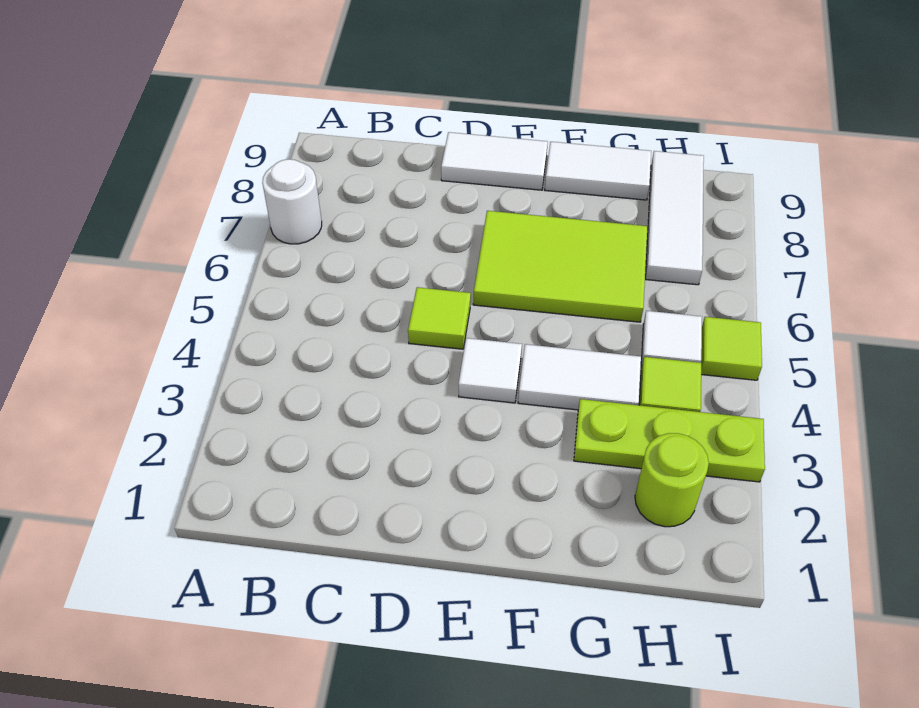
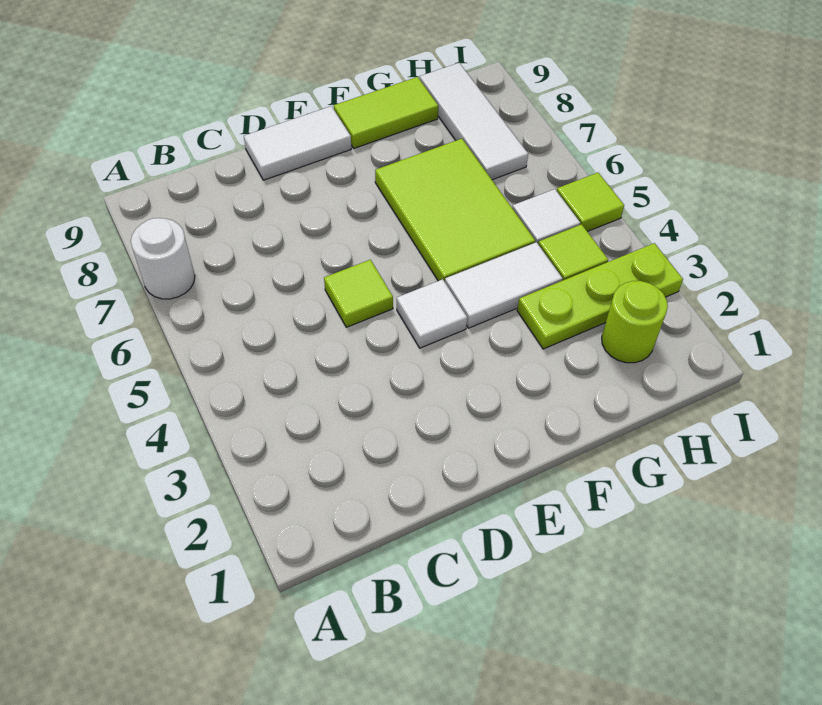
lime tile E6:G7 level 1 -> lime tile F5:G7 level 1
white tile F9:G9 level 1 -> lime tile F9:G9 level 1

